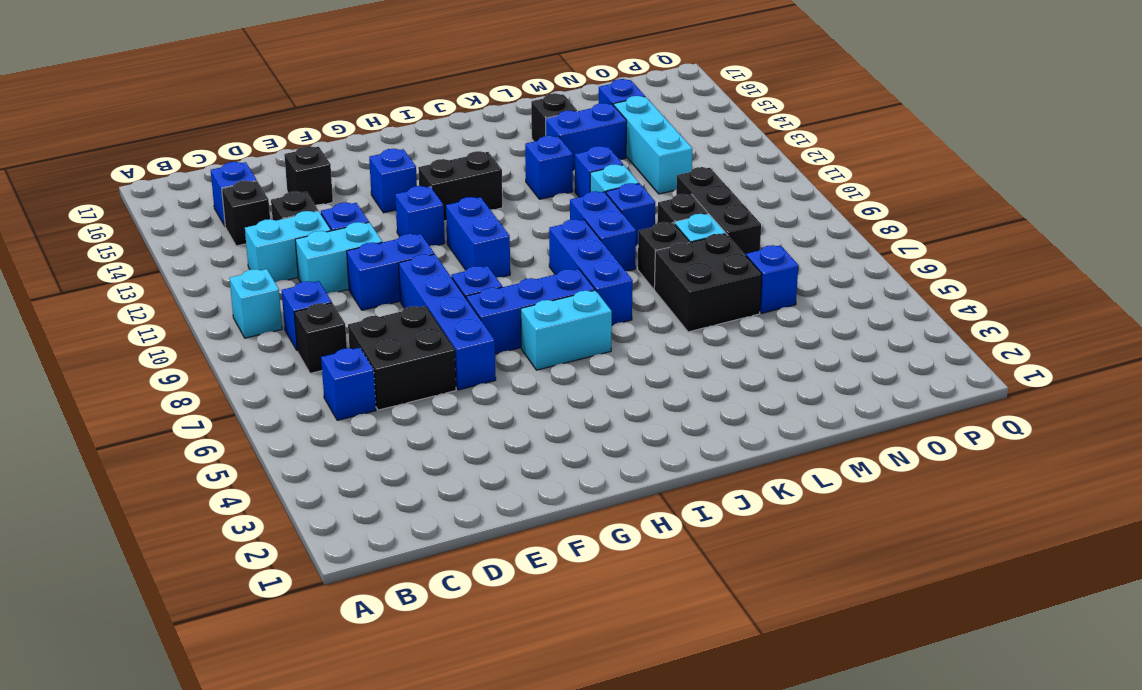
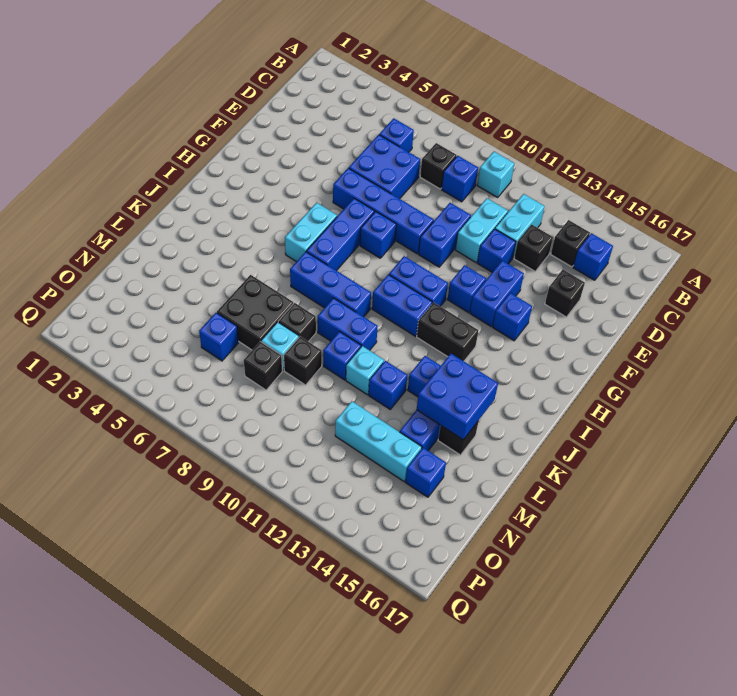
black brick D6:E7 level 1 -> blue brick D6:E7 level 1
none -> blue brick F13:G13 level 1
black brick H13:I13 level 1 -> black brick I12:I13 level 1
none -> blue brick I10:I11 level 1
none -> blue brick K14:L15 level 2
black brick N8:N10 level 1 -> black brick N8 level 1

